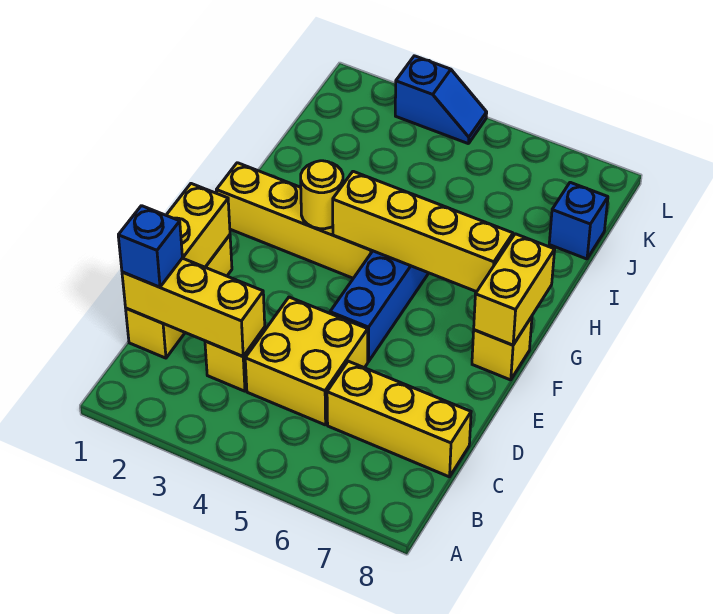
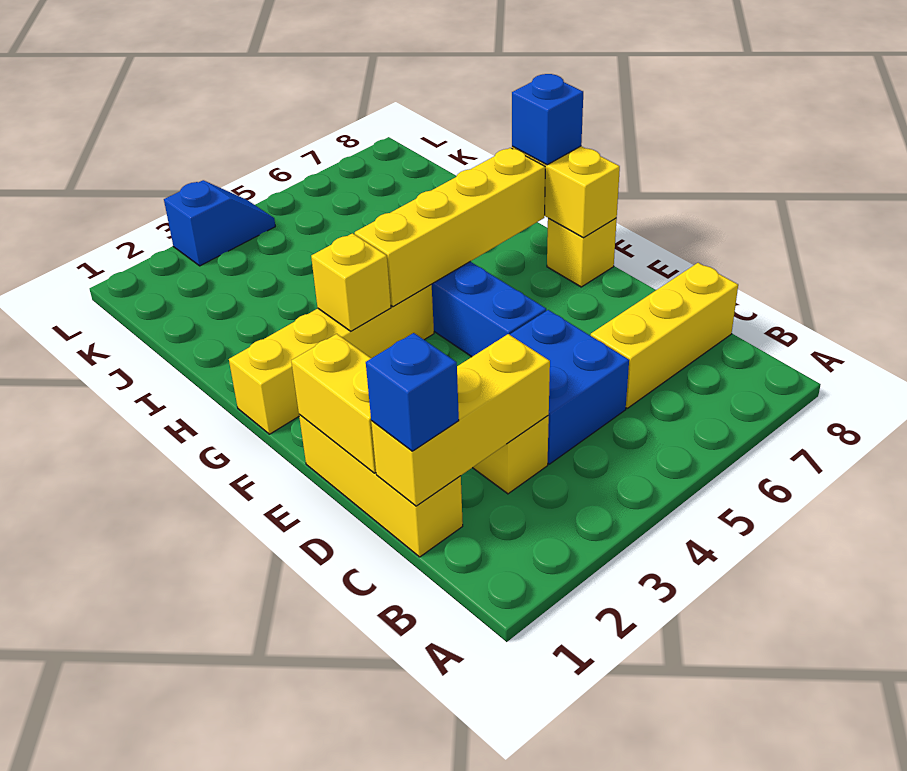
yellow brick C4:D5 level 1 -> blue brick C4:D5 level 1
yellow round brick G3 level 2 -> yellow brick G3 level 2
blue brick J8 level 1 -> blue brick G8 level 3

